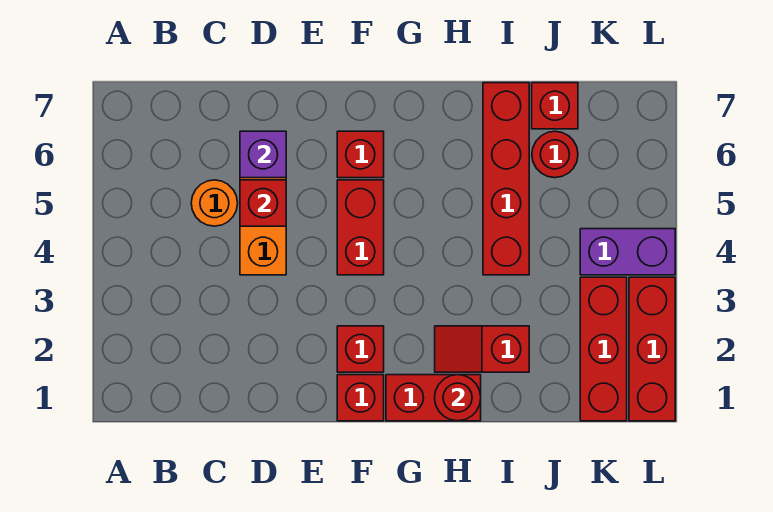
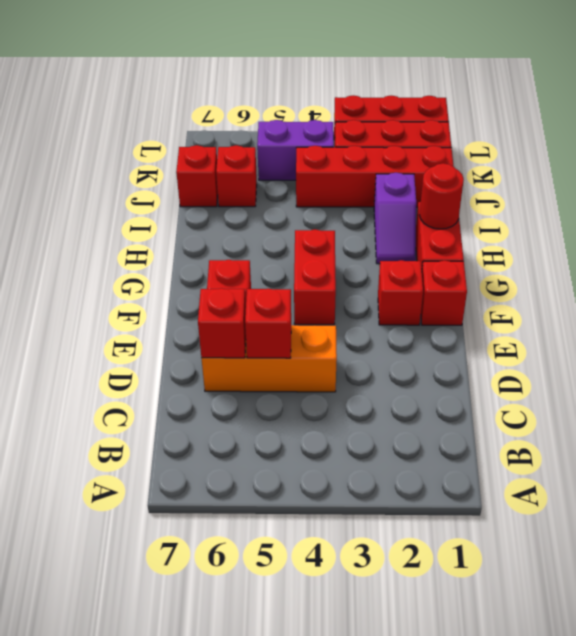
orange round brick C5 level 1 -> none
purple brick D6 level 2 -> red brick D6 level 2
red brick F4:F5 level 1 -> red brick F4:G4 level 1
red slope H2:I2 level 1 top I -> purple slope H2:I2 level 1 top I
red brick I4:I7 level 1 -> red brick J1:J4 level 1
red round brick J6 level 1 -> red brick J6 level 1
purple brick K4:L4 level 1 -> purple brick K4:K5 level 1

